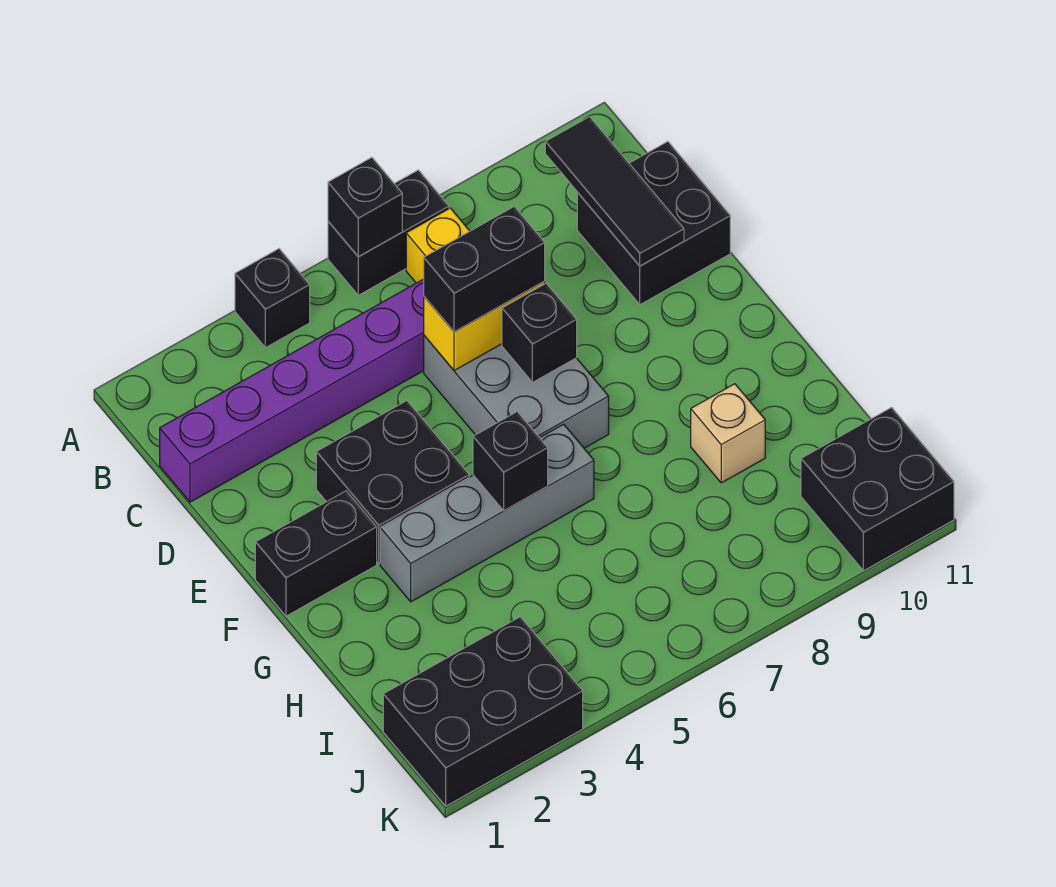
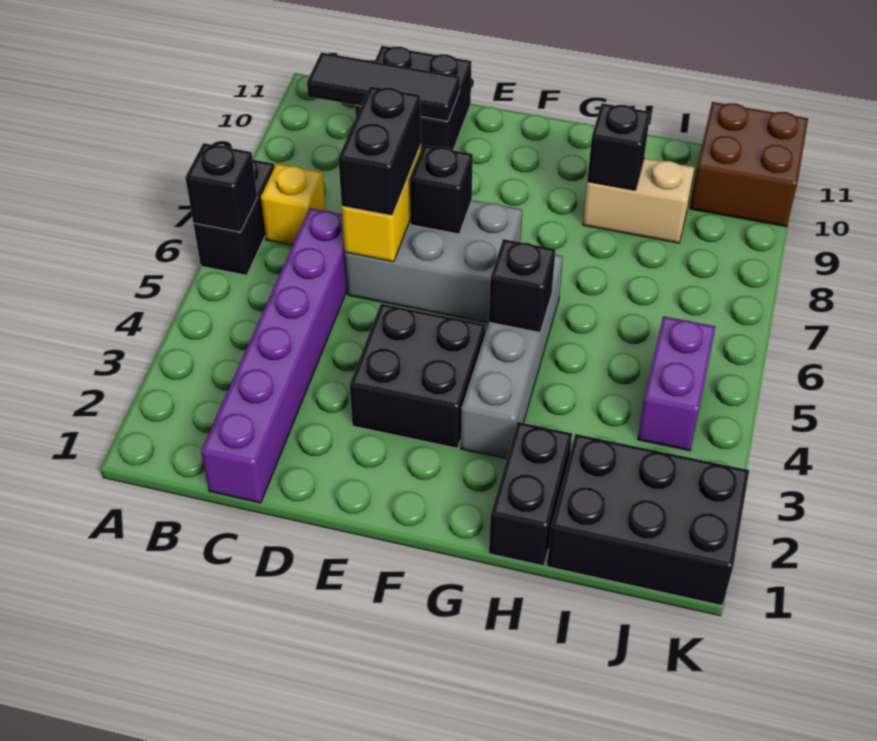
black brick A4 level 1 -> black brick H9 level 2
black brick F1:F2 level 1 -> black brick H1:H2 level 1
tan brick H9 level 1 -> tan brick H9:I9 level 1
black brick J1:K3 level 1 -> black brick I1:K2 level 1
none -> purple brick J4:J5 level 1
black brick J10:K11 level 1 -> brown brick J10:K11 level 1

